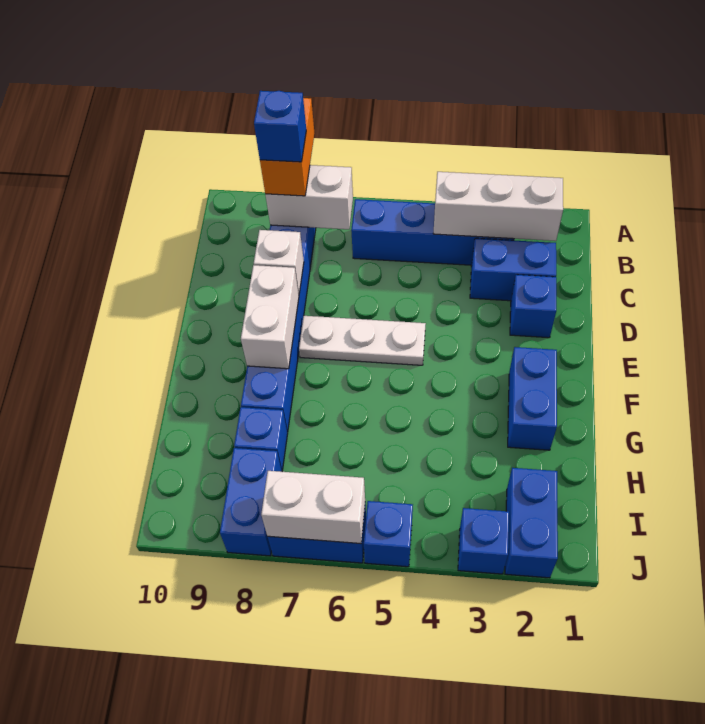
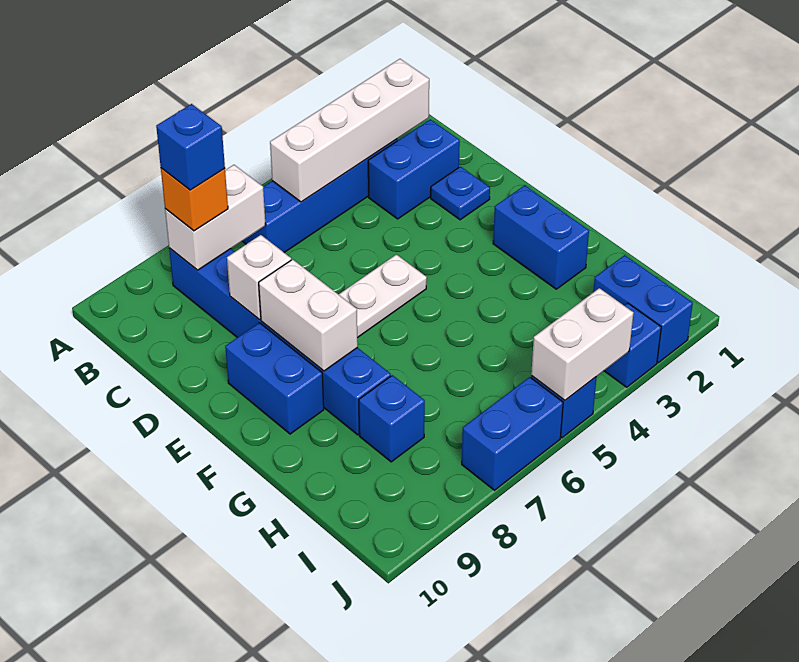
orange brick A8:B8 level 3 -> orange brick B8 level 3
white brick B2:B4 level 2 -> white brick B2:B5 level 2
blue brick D2 level 1 -> blue plate D2 level 1
blue brick I8:J8 level 1 -> blue brick E9:F9 level 1
white brick J6:J7 level 2 -> white brick J4:J5 level 2

